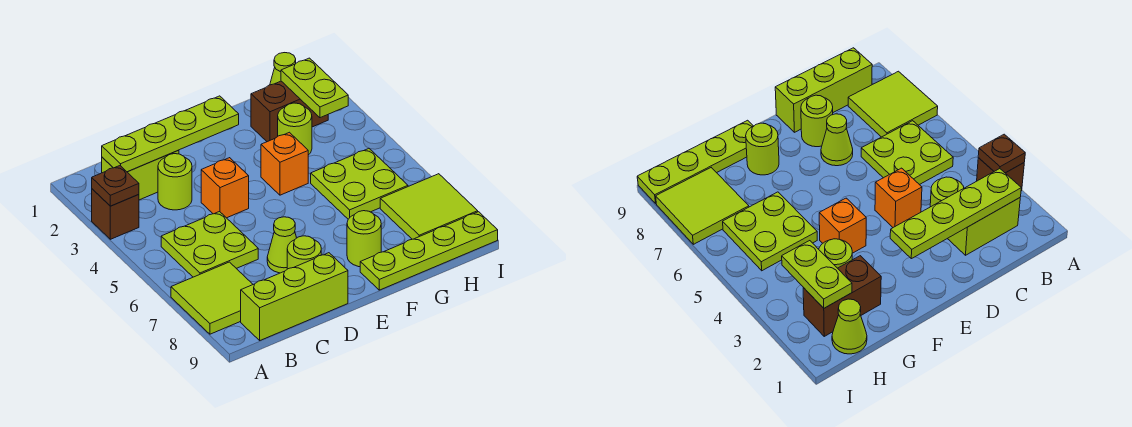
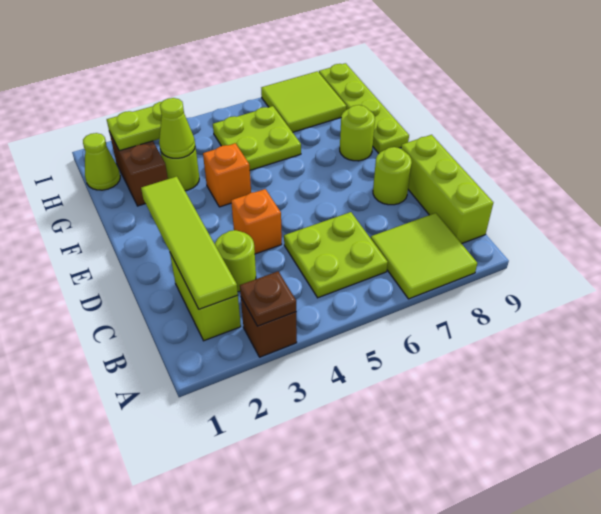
lime plate B2:E2 level 2 -> lime tile B2:E2 level 2
lime cone D7 level 1 -> lime cone G3 level 2

